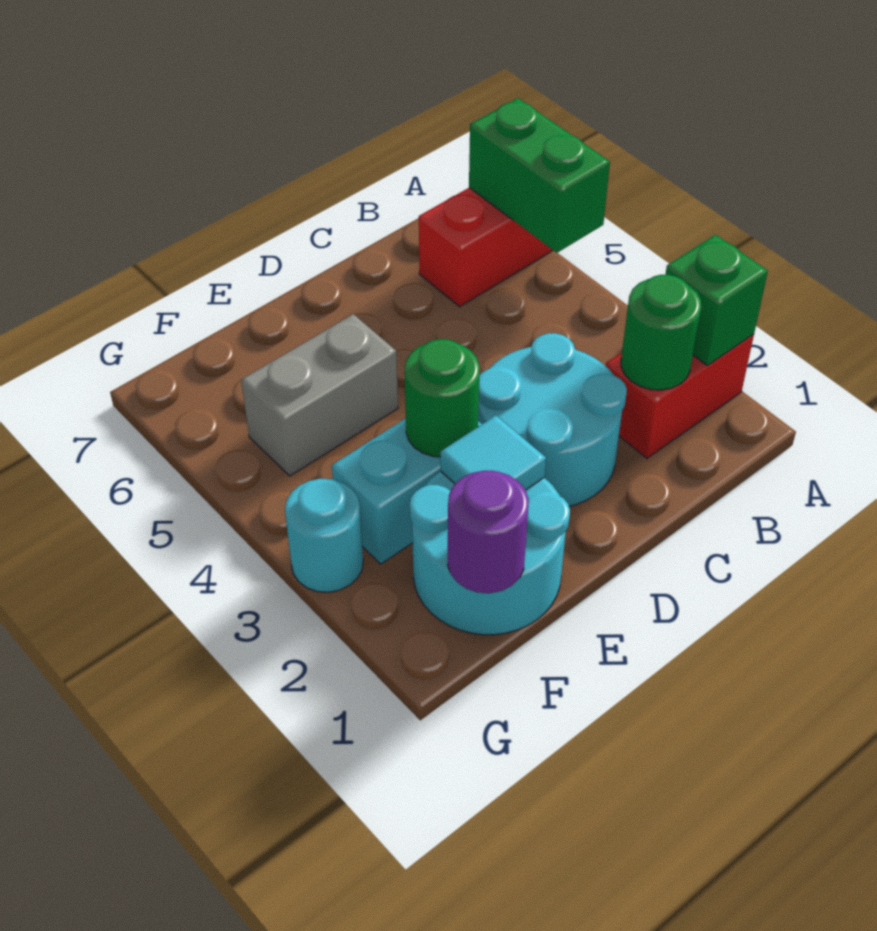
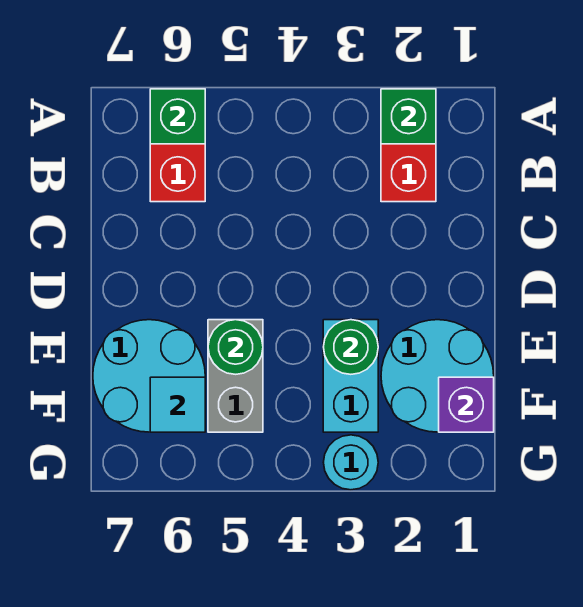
green brick A5:A6 level 2 -> green brick A6 level 2
green round brick B2 level 2 -> green round brick E5 level 2
cyan round brick C2:D3 level 1 -> cyan round brick E6:F7 level 1
cyan tile E2 level 2 -> cyan tile F6 level 2
purple round brick F1 level 2 -> purple brick F1 level 2

